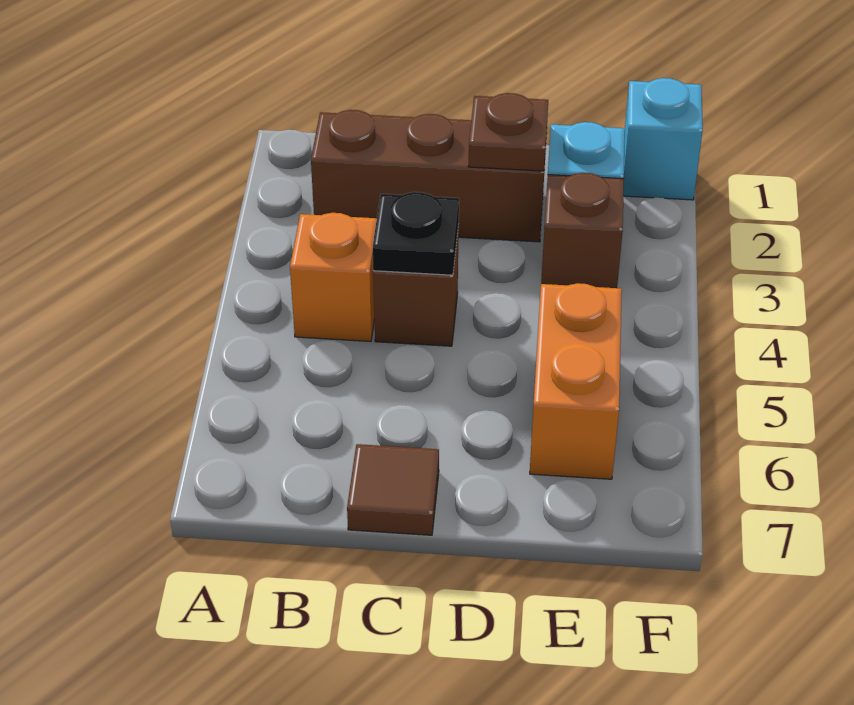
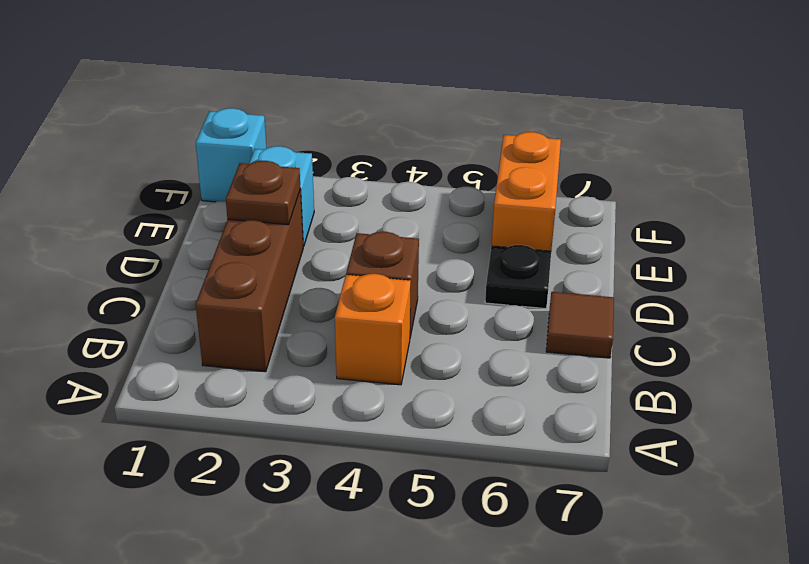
black plate C4 level 2 -> black plate D6 level 1
brown brick E3 level 1 -> none
orange brick E5:E6 level 1 -> orange brick E6:F6 level 1

